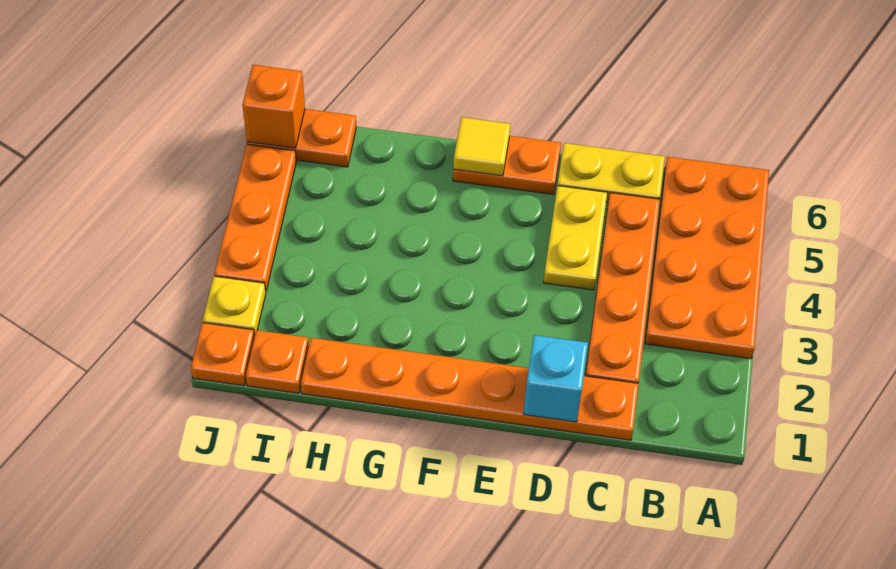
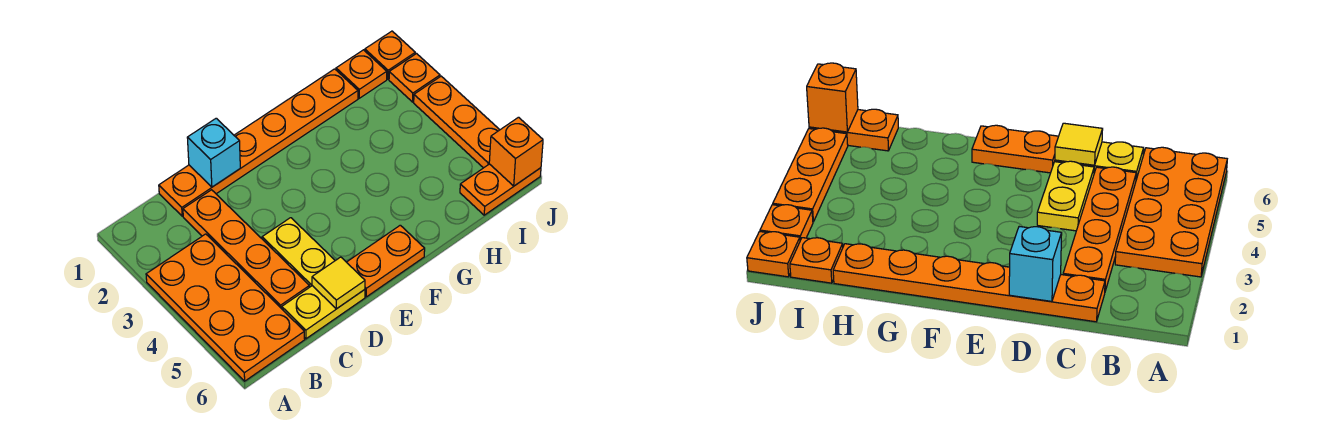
yellow tile F6 level 2 -> yellow tile D6 level 2
yellow plate J2 level 1 -> orange plate J2 level 1

